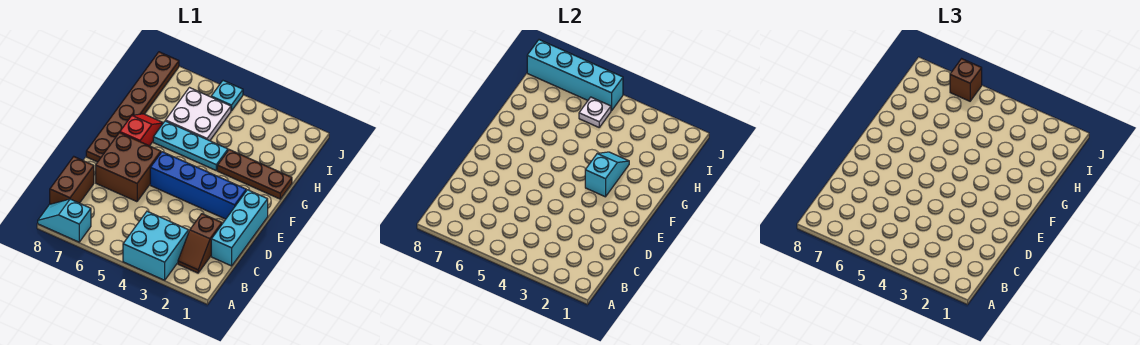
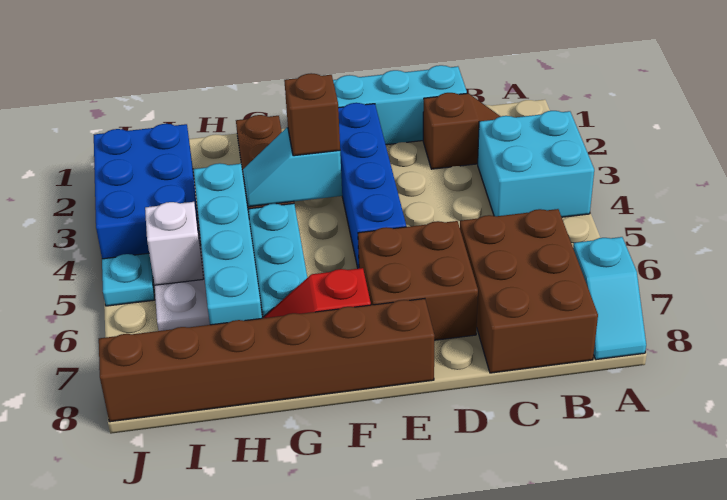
brown brick B8:C8 level 1 -> brown brick B6:C8 level 1
brown plate E8:J8 level 1 -> brown brick E8:J8 level 1
none -> blue brick I2:J4 level 1
white plate I5 level 2 -> white brick I5 level 2
cyan brick J5:J8 level 2 -> cyan brick H4:H7 level 2
brown brick J6 level 3 -> brown brick F3 level 3

